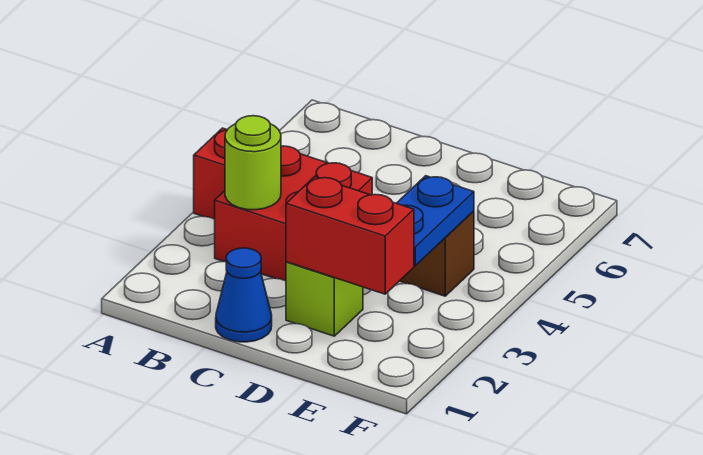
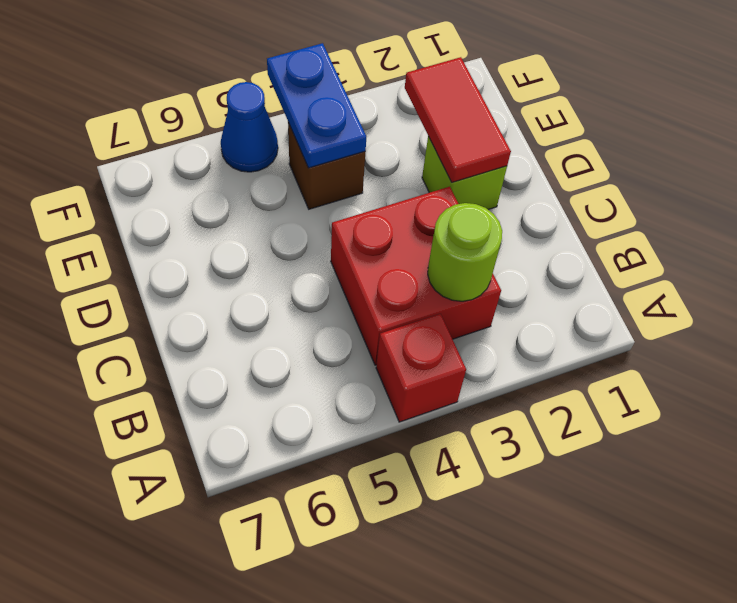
blue cone C1 level 1 -> blue cone F5 level 1
red brick D2:E2 level 2 -> red tile D2:E2 level 2
blue plate E3:E4 level 2 -> blue plate E4:F4 level 2

